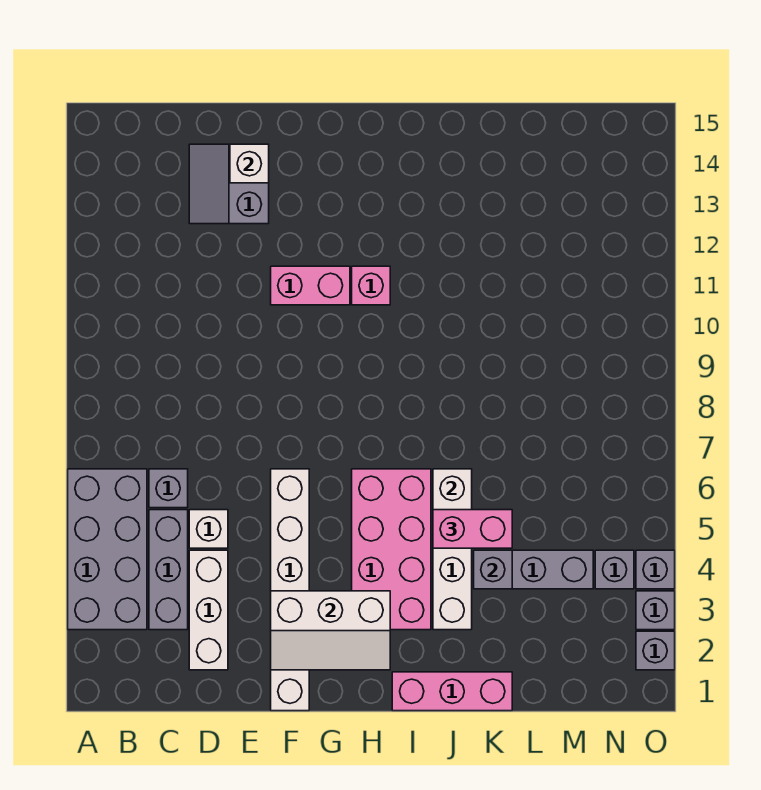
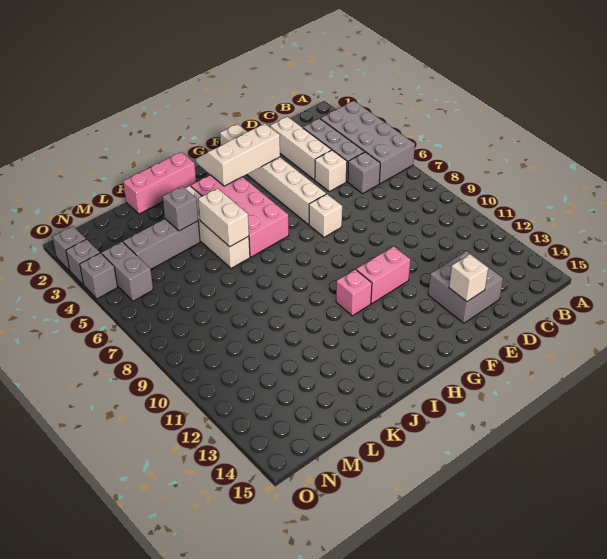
grey slope D13:E14 level 1 top E -> grey brick D13:E14 level 1
none -> white brick F7 level 1
pink brick J5:K5 level 3 -> none
grey brick N4 level 1 -> grey brick N4:N5 level 1

